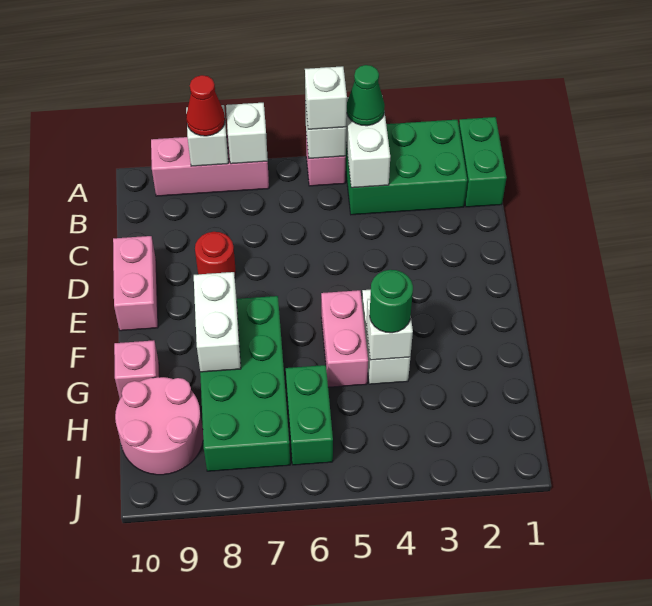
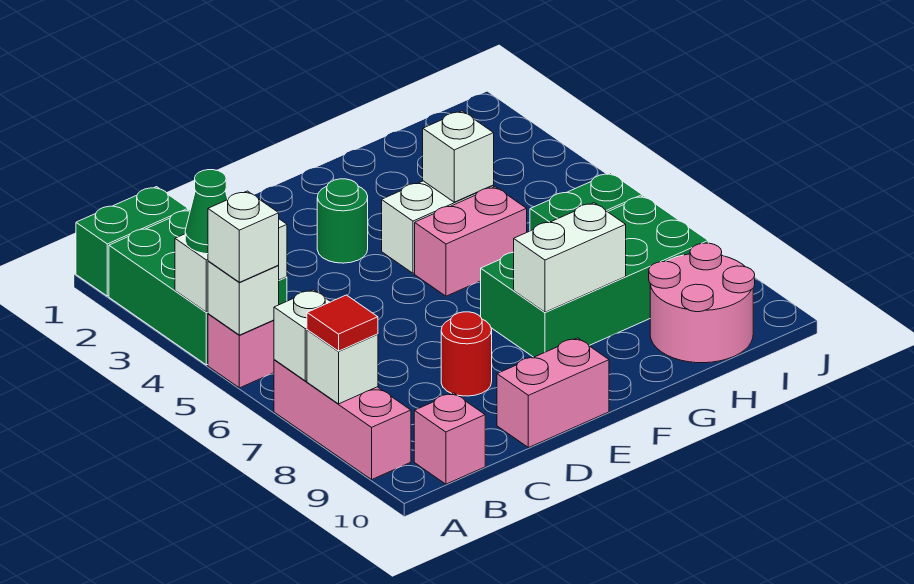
red cone A8 level 3 -> red tile A8 level 3
green round brick G4 level 3 -> green round brick E3 level 1
pink brick G10 level 1 -> pink brick B10 level 1

